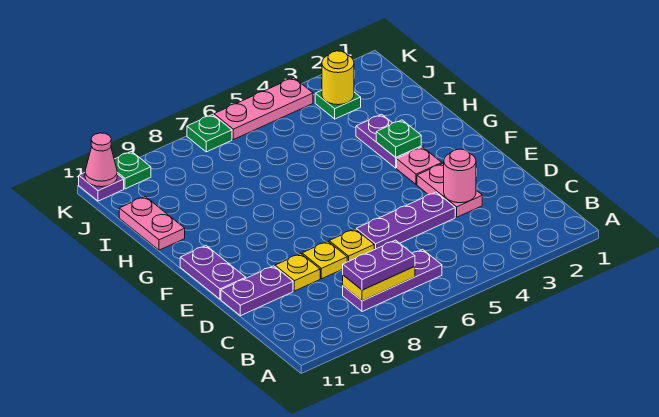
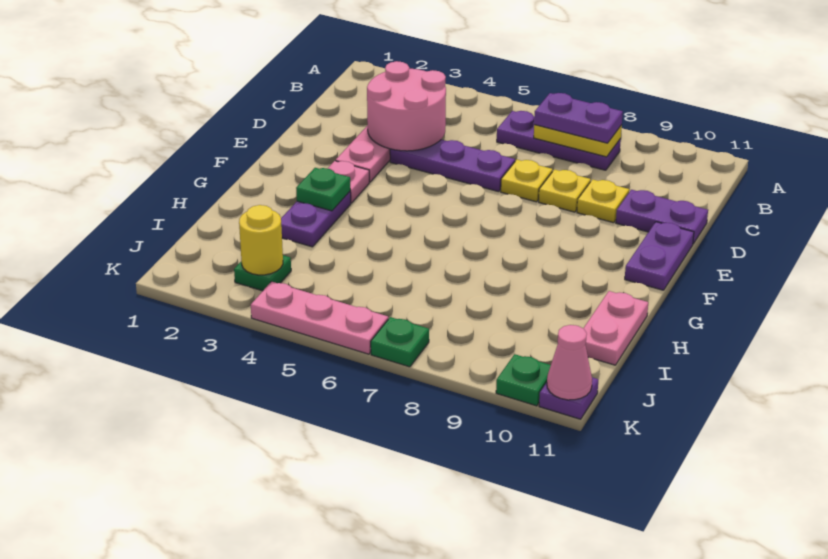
pink round brick D3 level 2 -> pink round brick C3:D4 level 2

